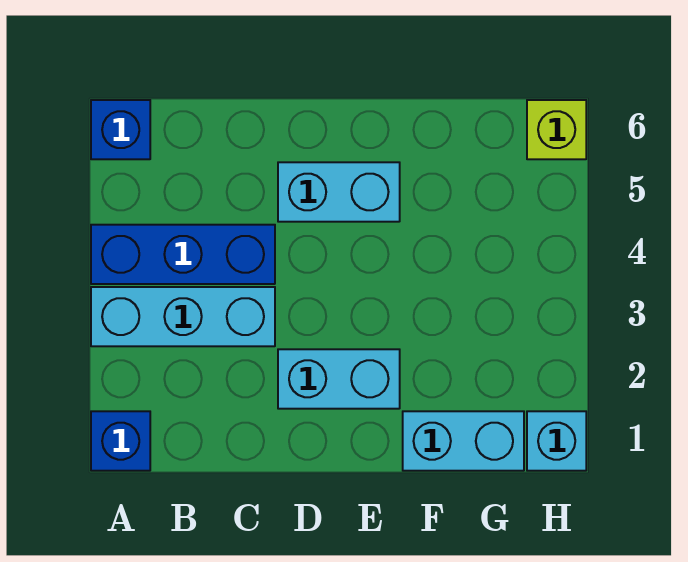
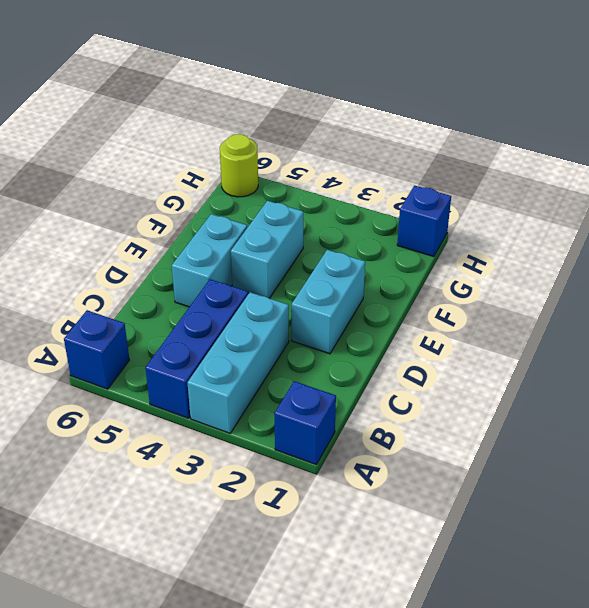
cyan brick F1:G1 level 1 -> cyan brick E4:F4 level 1
cyan brick H1 level 1 -> blue brick H1 level 1
lime brick H6 level 1 -> lime round brick H6 level 1

